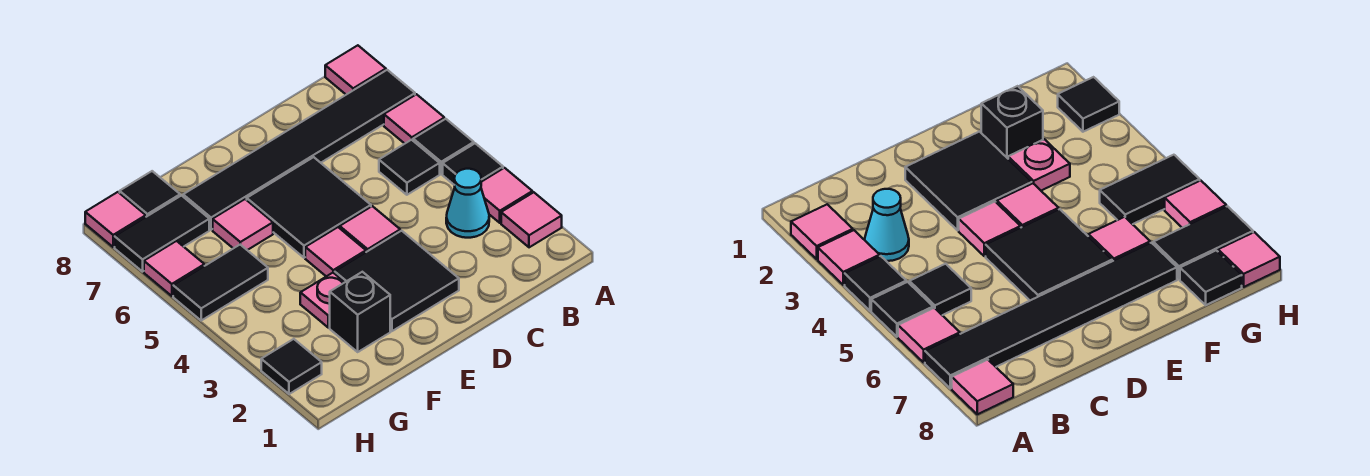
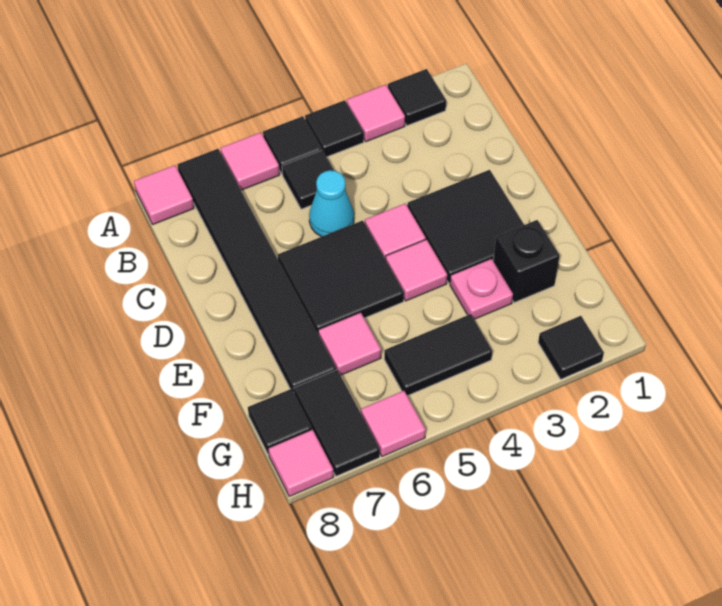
pink tile A2 level 1 -> black tile A2 level 1
cyan cone B3 level 1 -> cyan cone C5 level 1
black tile G5:H5 level 1 -> black tile G4:G5 level 1

